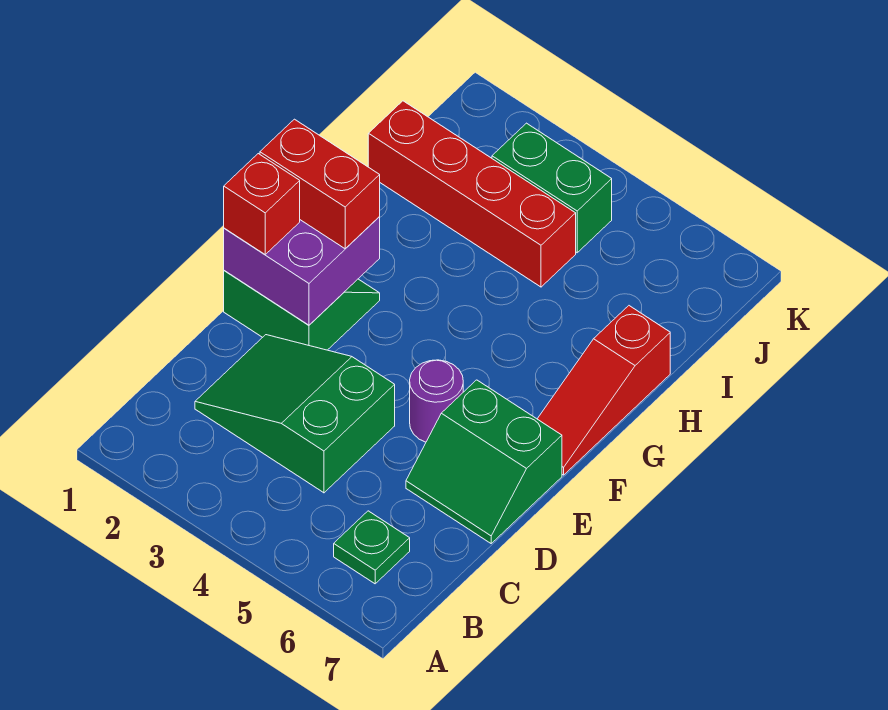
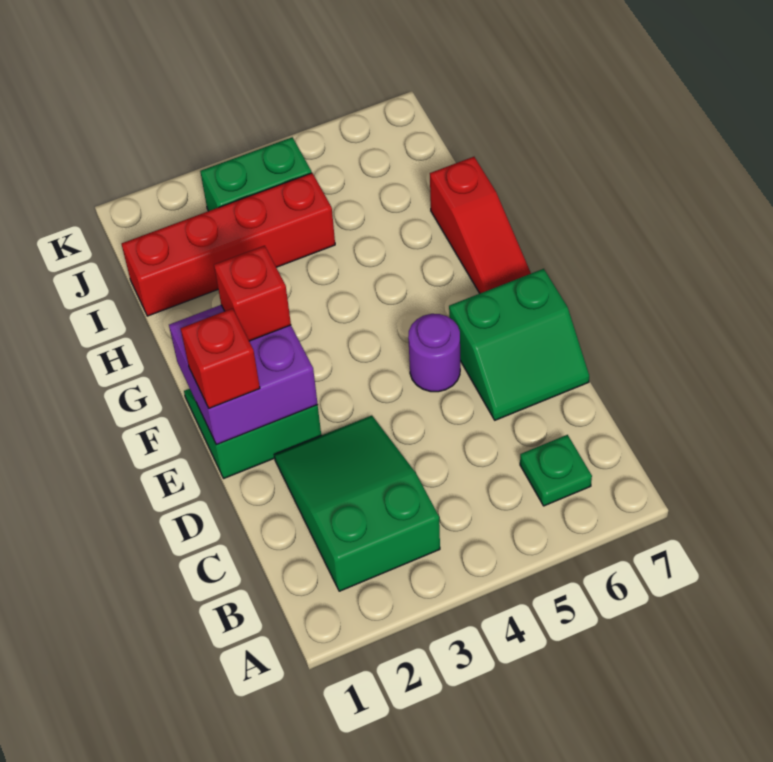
green slope C2:D4 level 1 top 4 -> green slope B2:D3 level 1 top B
red brick F1:F2 level 3 -> red brick F2 level 3

